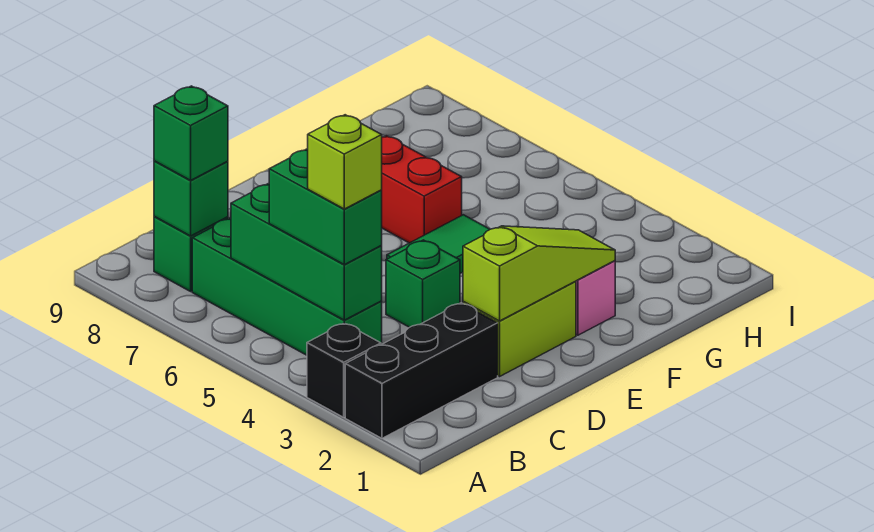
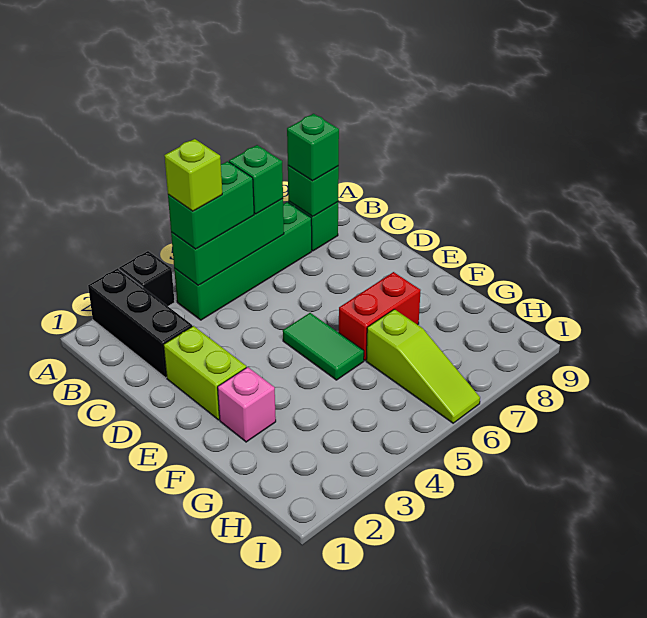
lime slope D2:F2 level 2 top D -> lime slope G6:I6 level 1 top G
green brick D4 level 1 -> green brick B6 level 3

